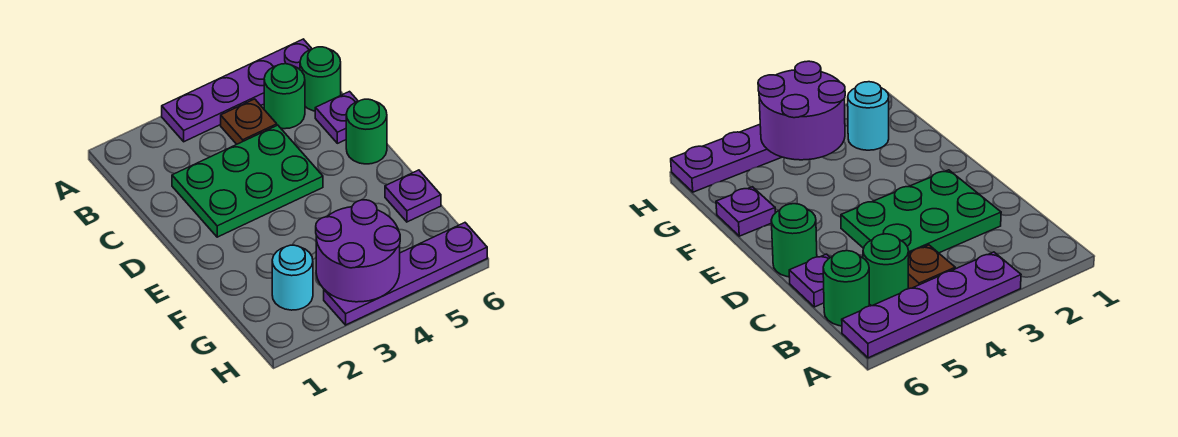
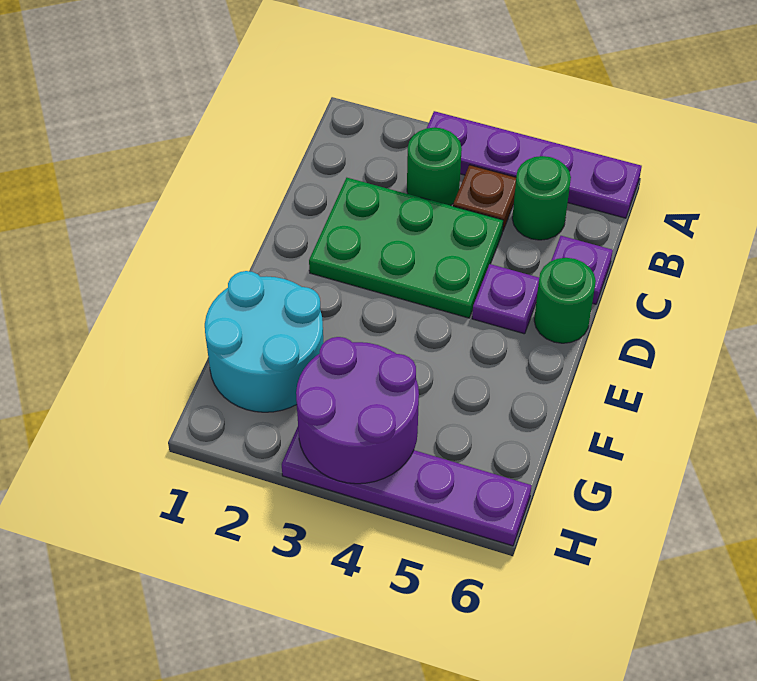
green round brick B6 level 1 -> green round brick B3 level 1
purple plate F6 level 1 -> purple plate D5 level 1
cyan round brick G2 level 1 -> cyan round brick F1:G2 level 1

